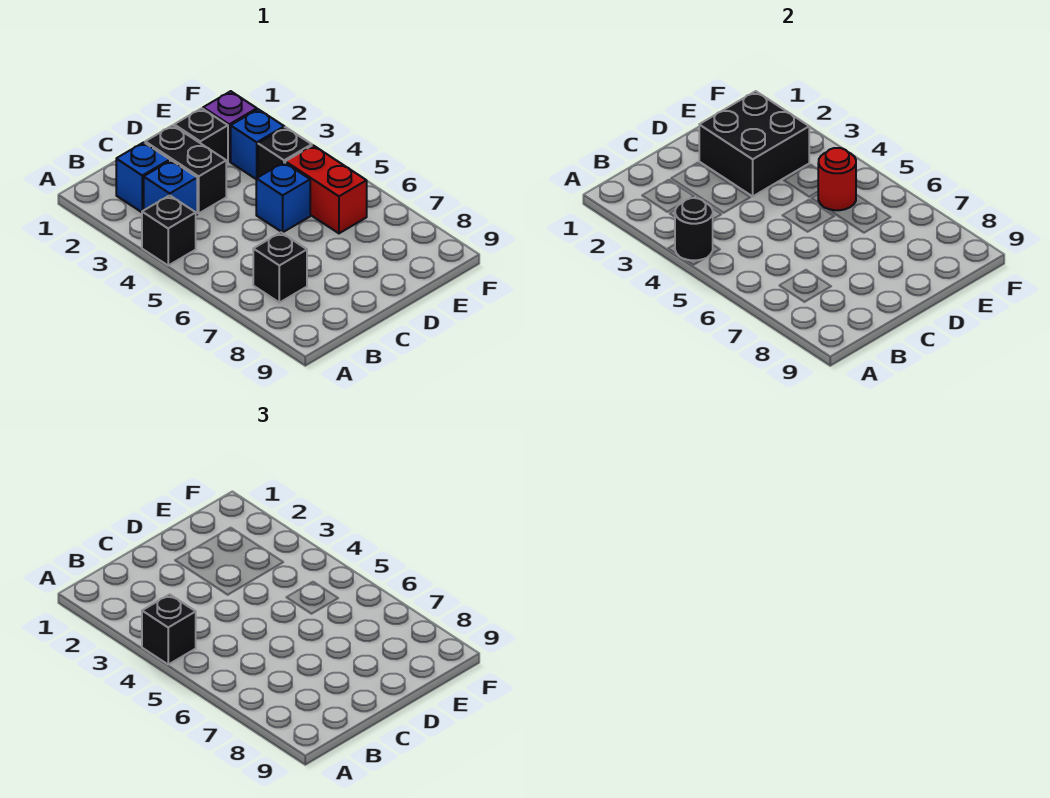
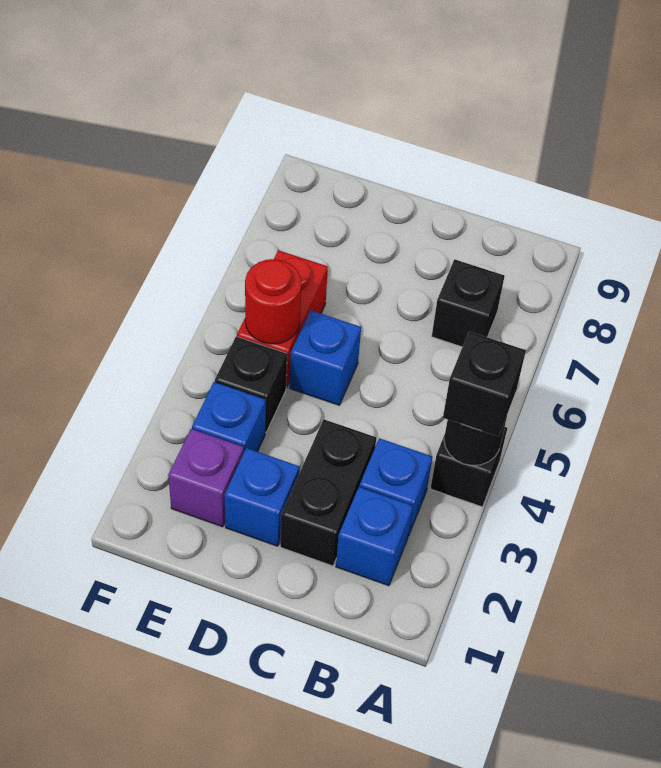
black brick D2 level 1 -> blue brick D2 level 1
black brick D2:E3 level 2 -> none

